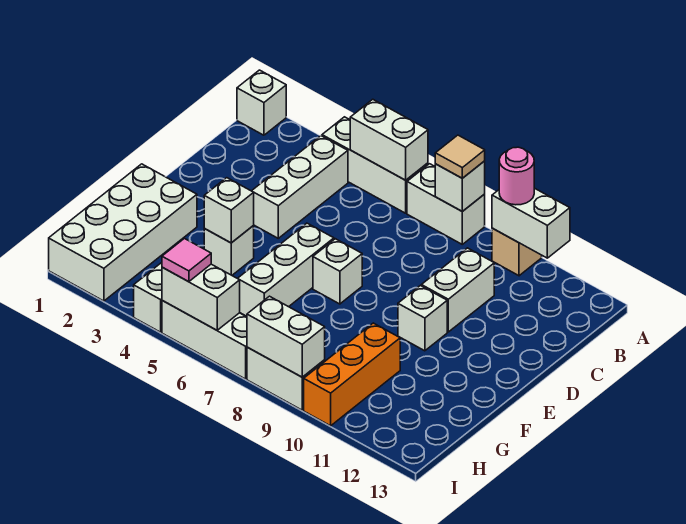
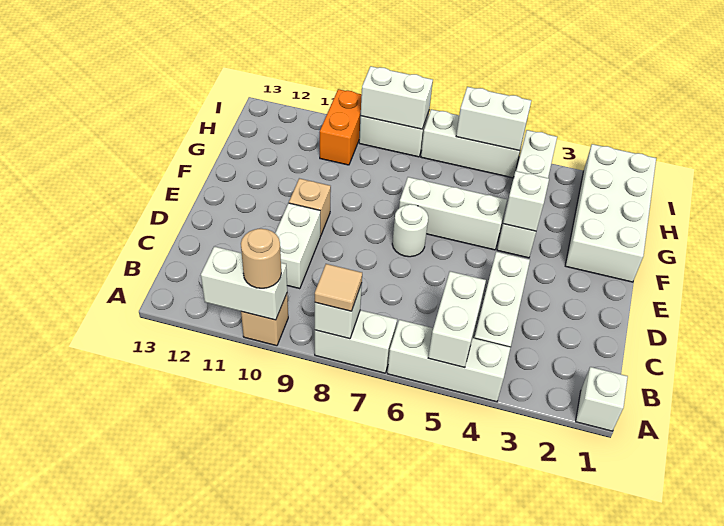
white brick A5:A6 level 2 -> white brick A5:B5 level 2
pink round brick A10 level 3 -> tan round brick A10 level 3
white brick E6:G6 level 1 -> white brick F5:F7 level 1
white brick E7 level 1 -> white round brick E7 level 1
white brick E10 level 1 -> tan brick E10 level 1
orange brick G10:I10 level 1 -> orange brick H10:I10 level 1
pink tile I5 level 3 -> none

